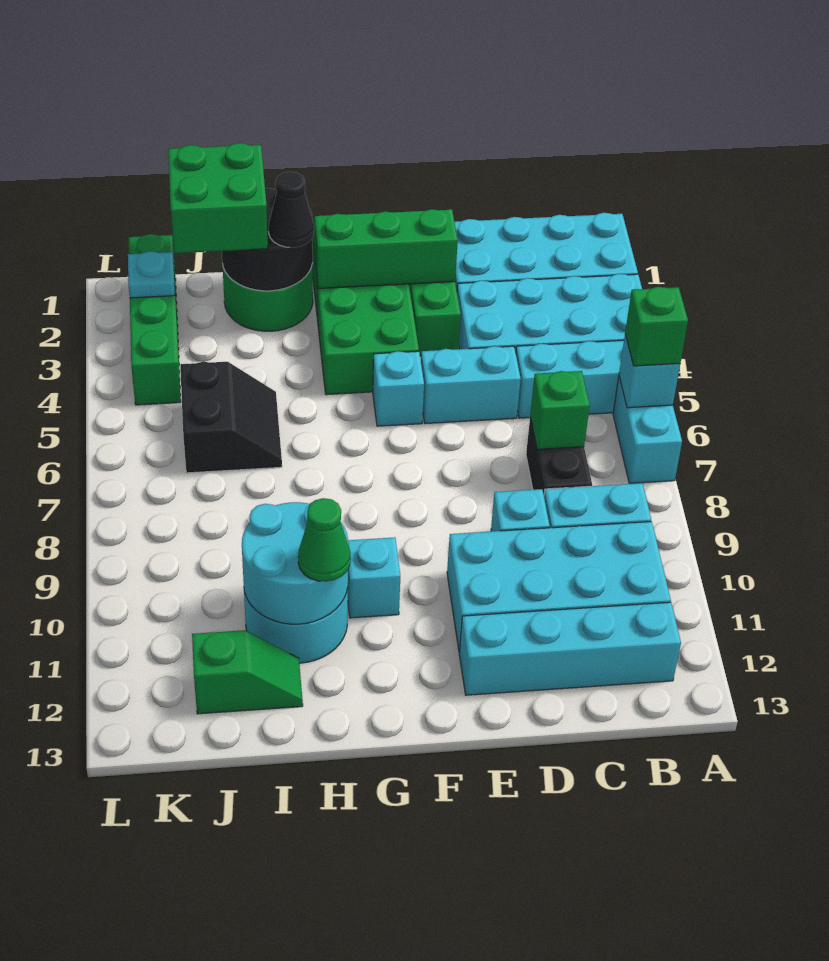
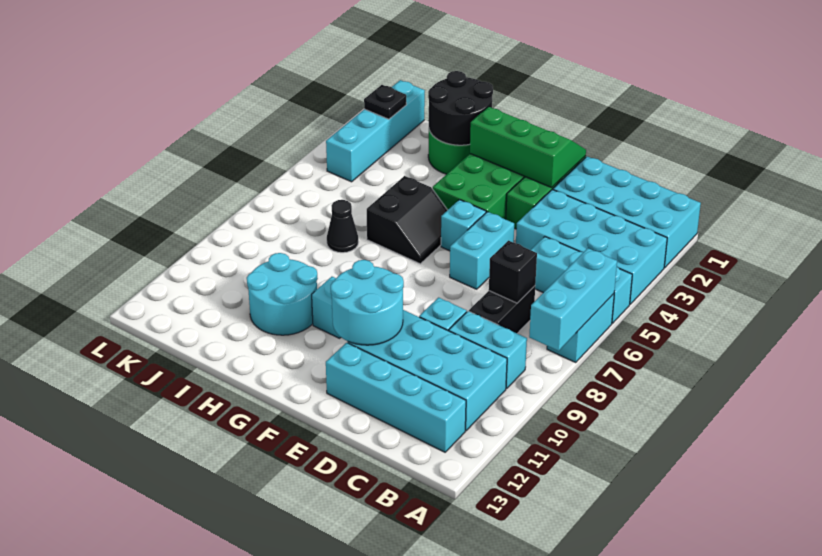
cyan brick A6 level 2 -> cyan brick A6:A8 level 2
green brick A6 level 3 -> none
green brick C7 level 2 -> black brick C7 level 2
cyan brick D5:E5 level 1 -> cyan brick E5:E6 level 1
black cone H2 level 3 -> black cone I7 level 1
cyan round brick H10:I11 level 2 -> cyan round brick E10:F11 level 2
green cone H11 level 3 -> none
green brick I1:J2 level 3 -> none
black slope I5:J6 level 1 top J -> black slope G5:H6 level 1 top H
green slope I12:J12 level 1 top J -> none
green brick K1:K4 level 1 -> cyan brick K1:K4 level 1
cyan plate K2 level 2 -> black plate K2 level 2

